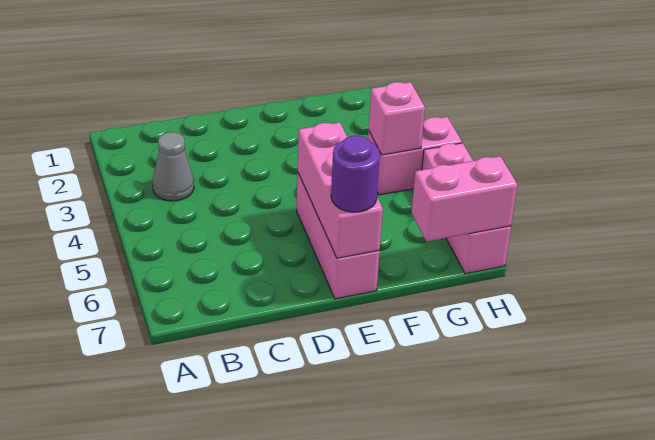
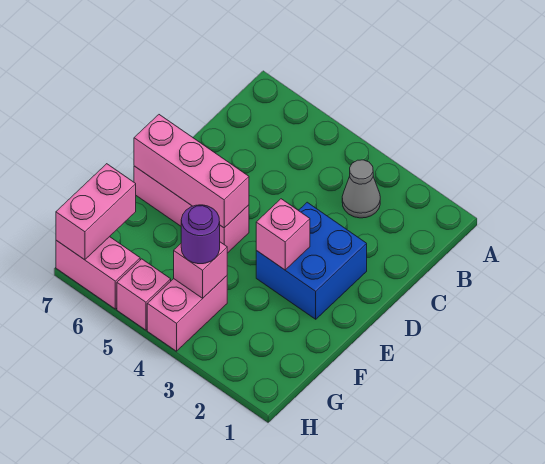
none -> blue brick D2:E3 level 1
none -> pink brick E3 level 2
purple round brick E7 level 3 -> purple round brick G4 level 3

